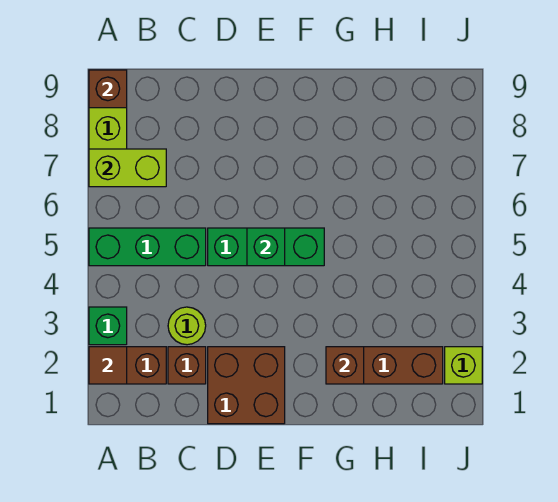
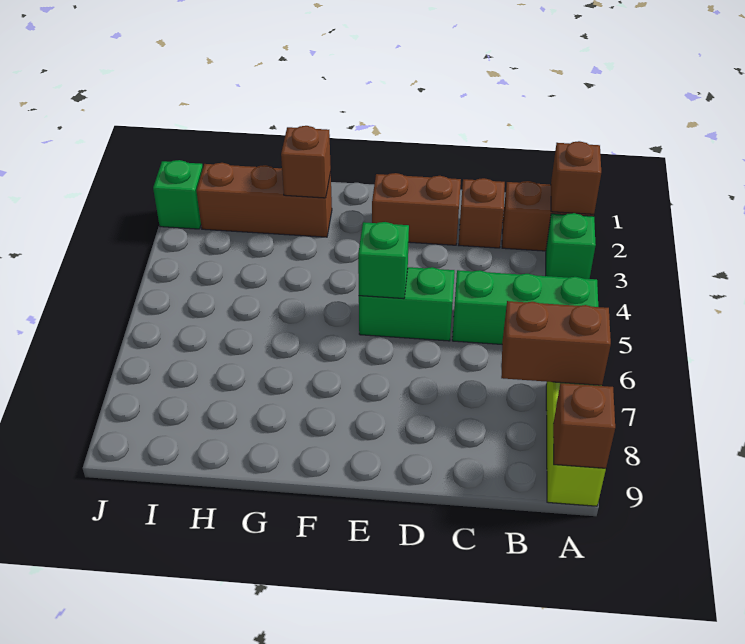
brown tile A2 level 2 -> brown brick A2 level 2
lime brick A7:B7 level 2 -> brown brick A7:B7 level 2
lime round brick C3 level 1 -> none
brown brick D1:E2 level 1 -> brown brick D2:E2 level 1
green brick D5:F5 level 1 -> green brick D5:E5 level 1
lime brick J2 level 1 -> green brick J2 level 1

